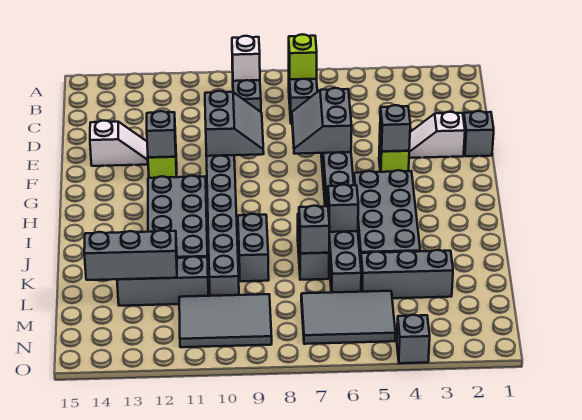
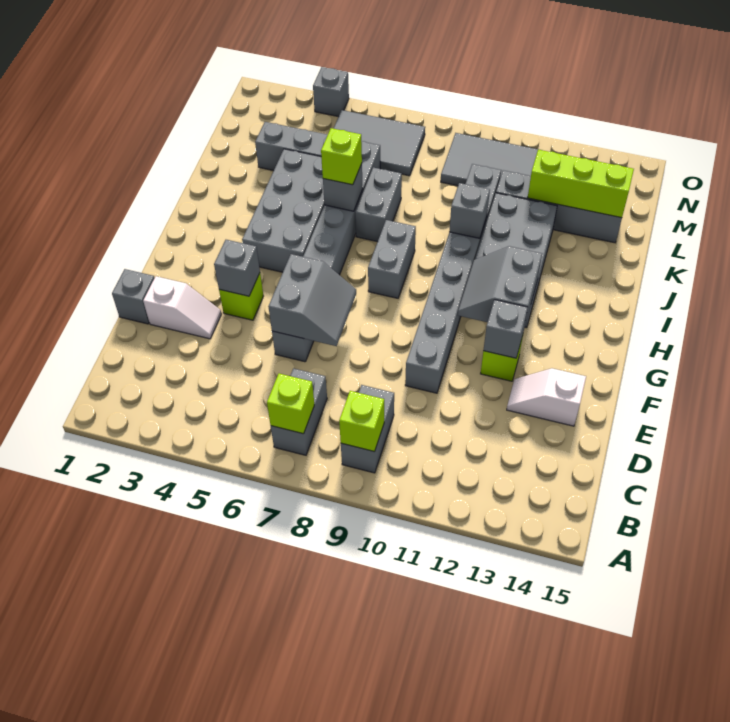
white brick B9 level 2 -> lime brick B9 level 2
grey slope E9:F10 level 2 top 10 -> grey slope G11:H12 level 2 top 12
none -> lime brick J6 level 3
grey brick J9:K9 level 1 -> grey brick H8:I8 level 1
grey brick K7 level 2 -> grey brick J10 level 2
grey brick L11:L13 level 1 -> grey brick L11:L14 level 1
grey brick L12:L14 level 2 -> lime brick L12:L14 level 2

